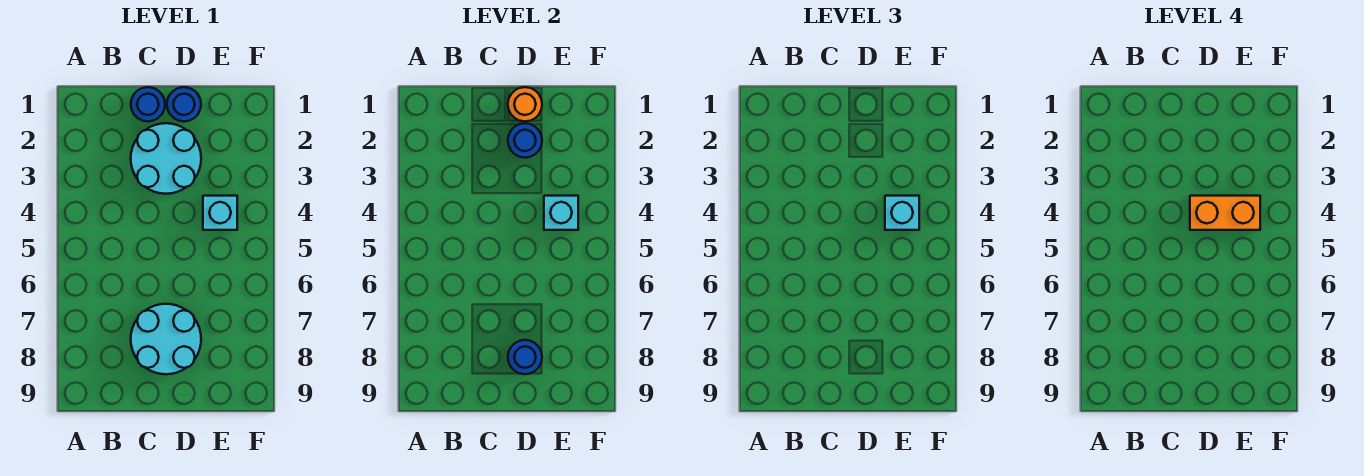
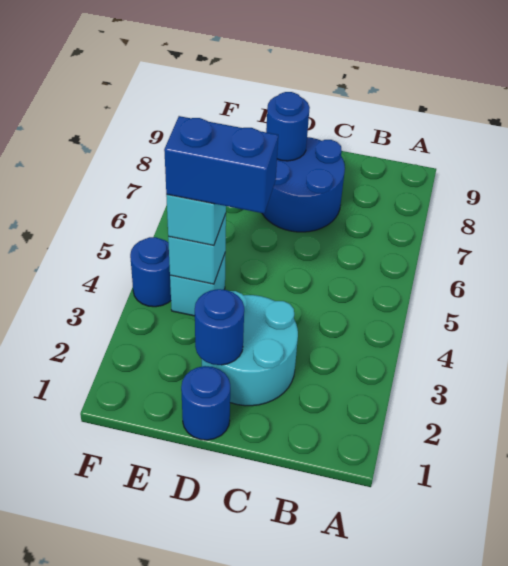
blue round brick C1 level 1 -> blue round brick F4 level 1
cyan round brick C7:D8 level 1 -> blue round brick C7:D8 level 1
orange round brick D1 level 2 -> none
orange brick D4:E4 level 4 -> blue brick D4:E4 level 4

